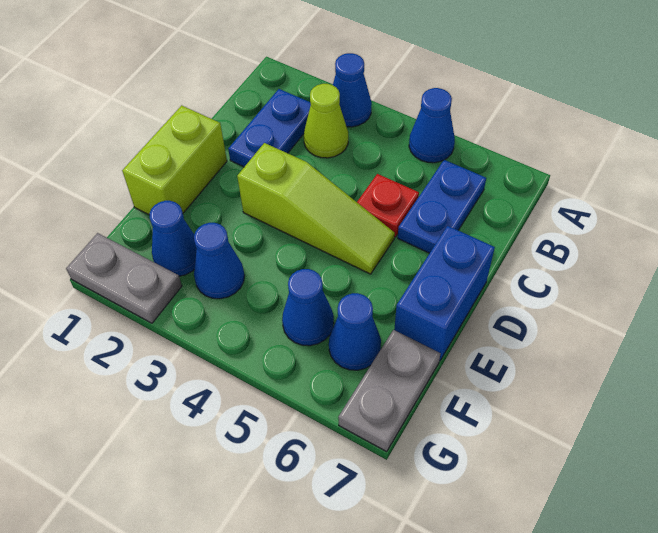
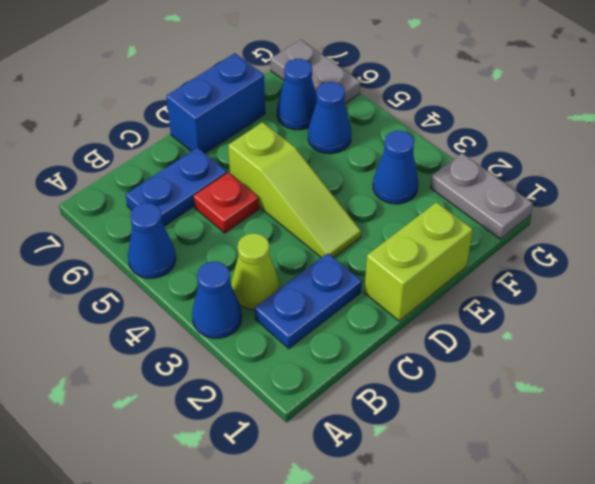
lime slope D3:D5 level 1 top 3 -> lime slope D3:D5 level 1 top 5
blue cone F2 level 1 -> none
grey plate F7:G7 level 1 -> grey plate G6:G7 level 1

